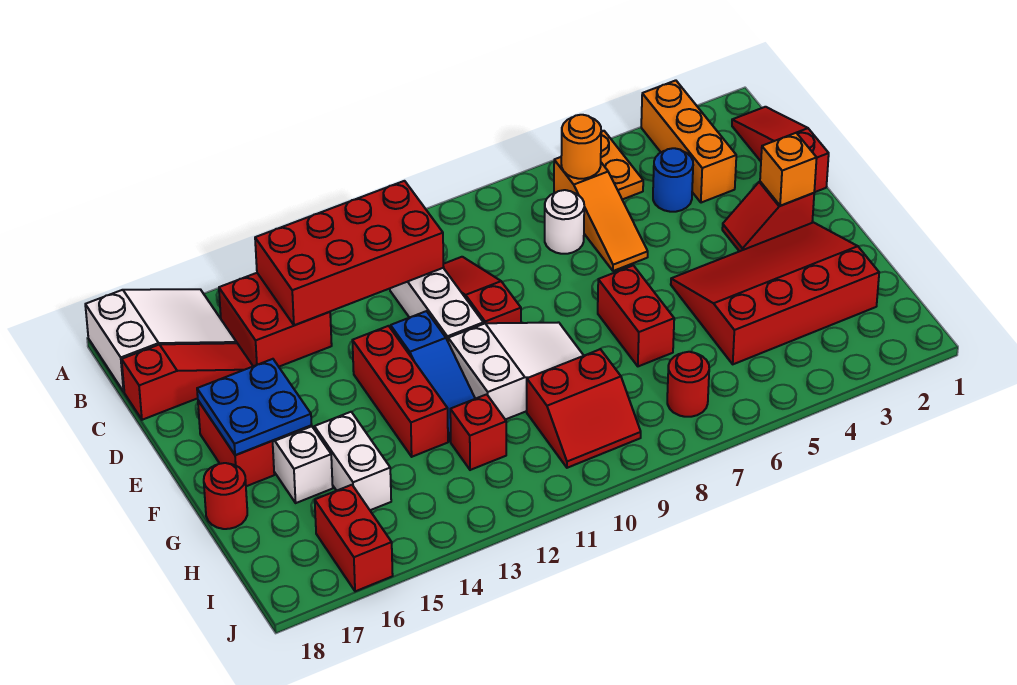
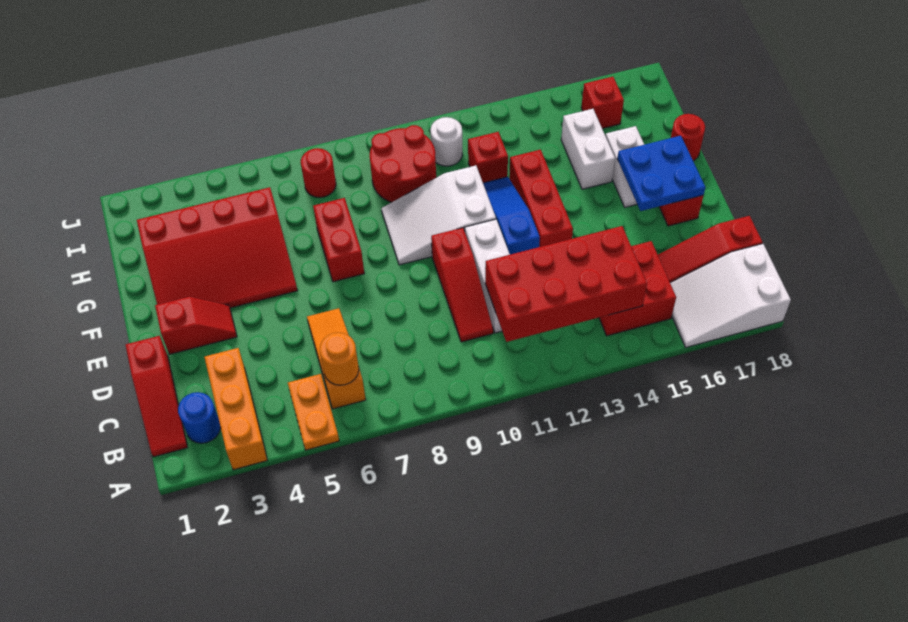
blue round brick C4 level 1 -> blue round brick B2 level 1
white round brick C7 level 1 -> white round brick I11 level 1
orange brick E2 level 2 -> none
red slope H9:I10 level 1 top H -> red round brick H9:I10 level 1
red brick I16:J16 level 1 -> red brick I16 level 1

